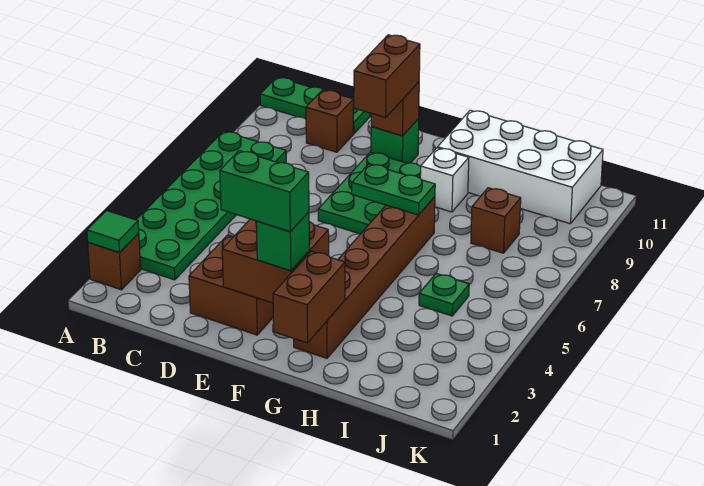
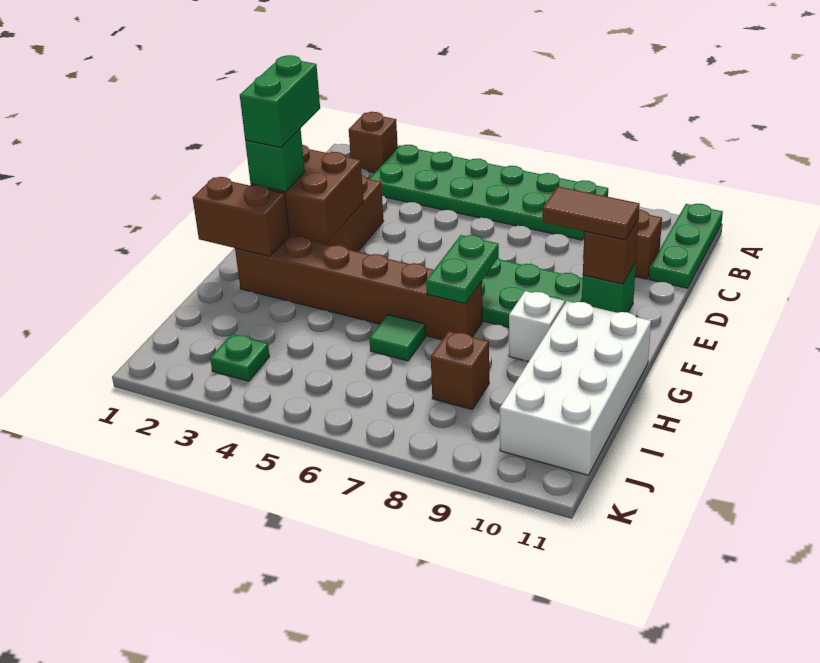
green tile A2 level 2 -> green tile H6 level 1
brown brick E9:E10 level 3 -> brown tile E9:E10 level 3
green plate I5 level 1 -> green plate J3 level 1

